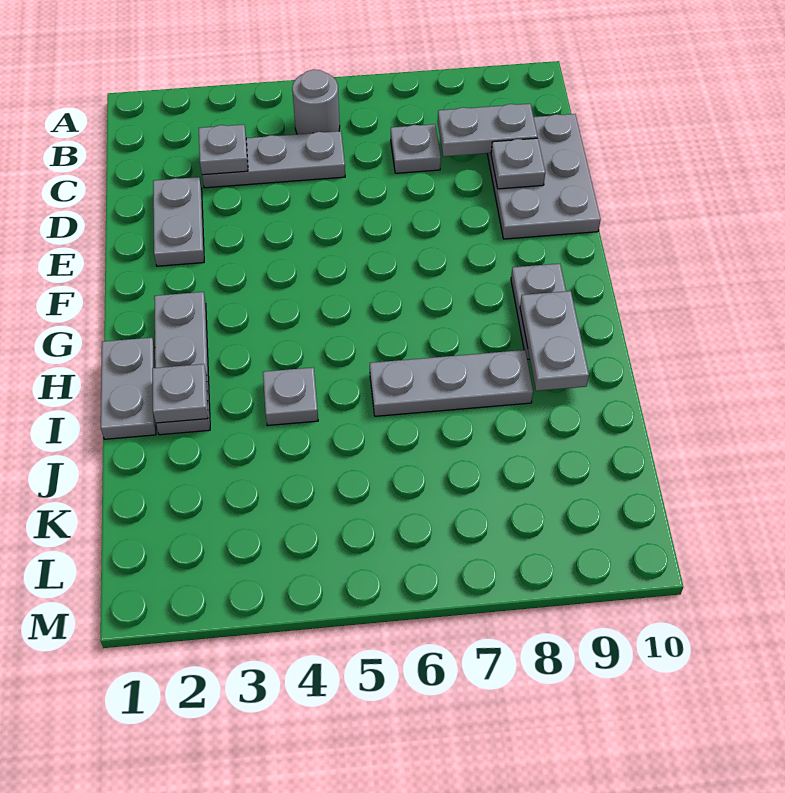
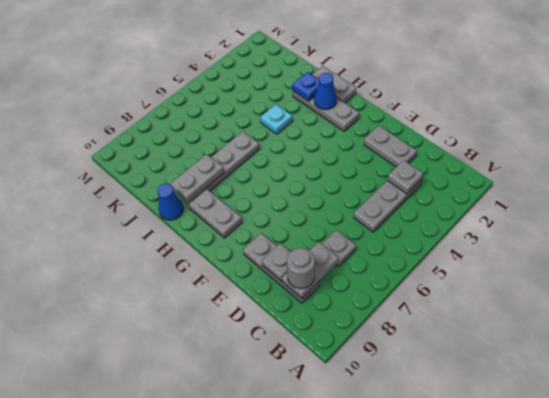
grey round brick B5 level 1 -> grey round brick C9 level 3
grey plate C9:E10 level 1 -> grey plate C9:E9 level 1
none -> blue cone H2 level 2
grey plate H9:I9 level 2 -> grey plate I8:I9 level 2
grey plate I2 level 2 -> blue plate I2 level 2
grey plate I4 level 1 -> cyan plate I4 level 1
none -> blue cone I10 level 1

